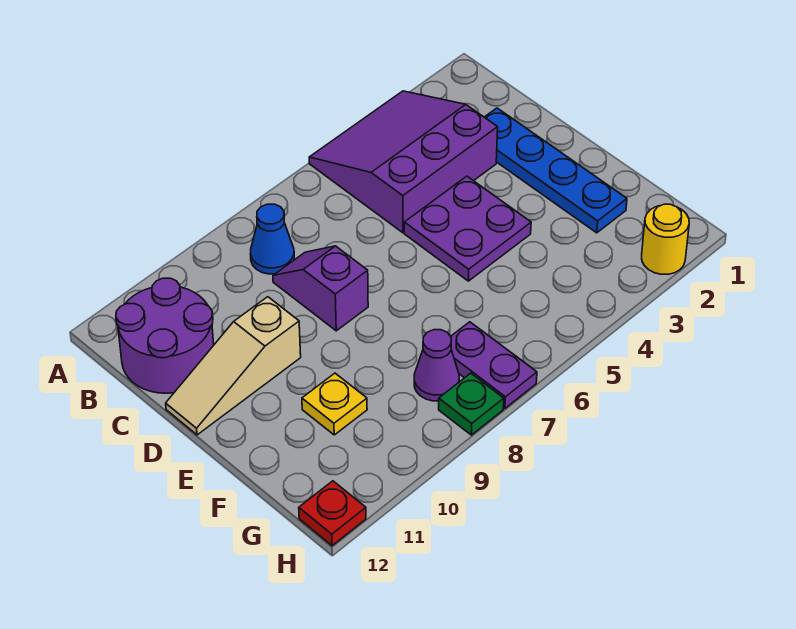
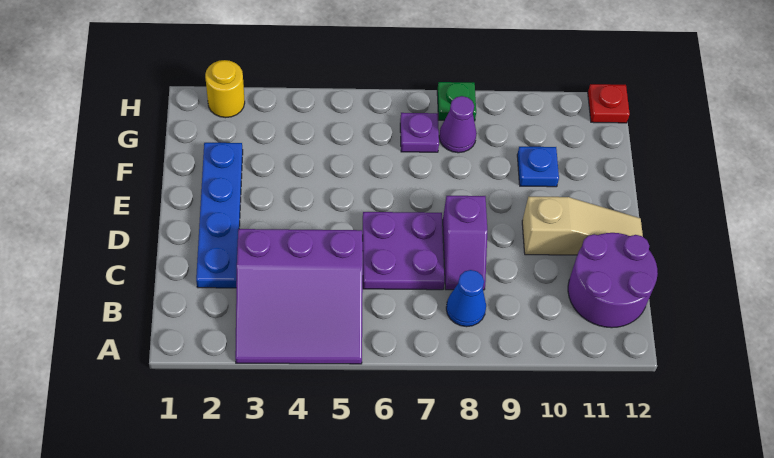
purple plate D4:E5 level 1 -> purple plate C6:D7 level 1
yellow plate F10 level 1 -> blue plate F10 level 1
purple plate G7:H7 level 1 -> purple plate G7 level 1

